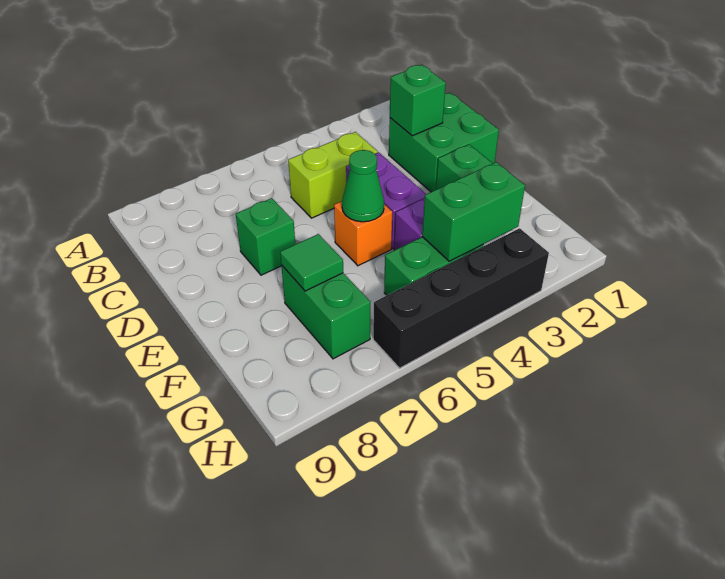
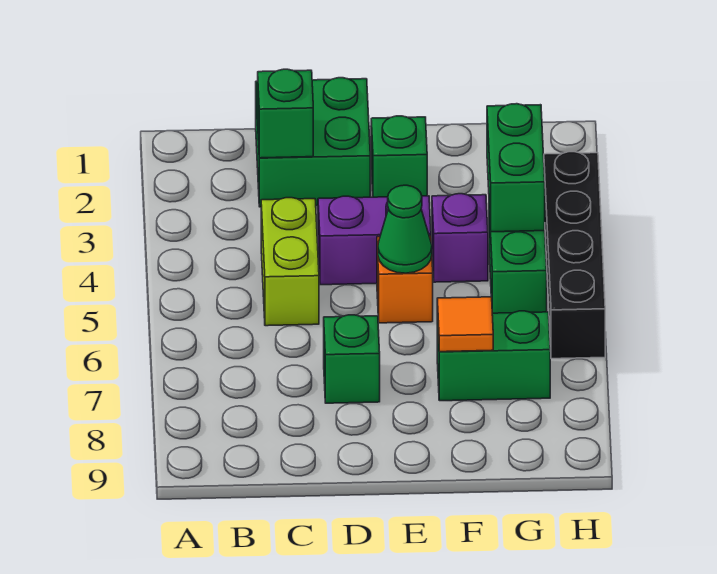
green tile F7 level 2 -> orange tile F7 level 2

